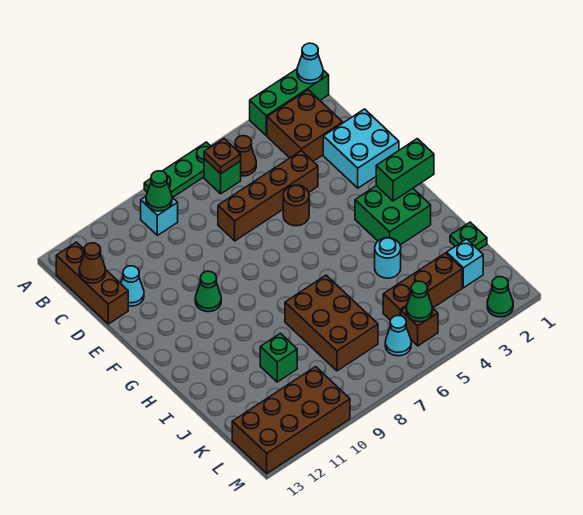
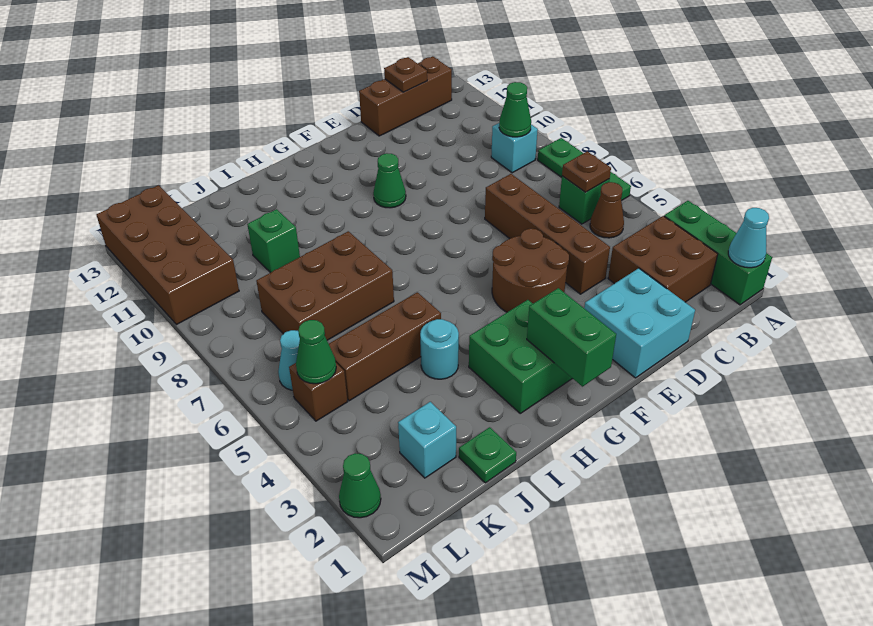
brown cone C13 level 2 -> brown plate C13 level 2
cyan cone D12 level 1 -> none
brown round brick E5 level 1 -> brown round brick E4:F5 level 1
brown brick K3:K5 level 1 -> brown brick I5:K5 level 1

